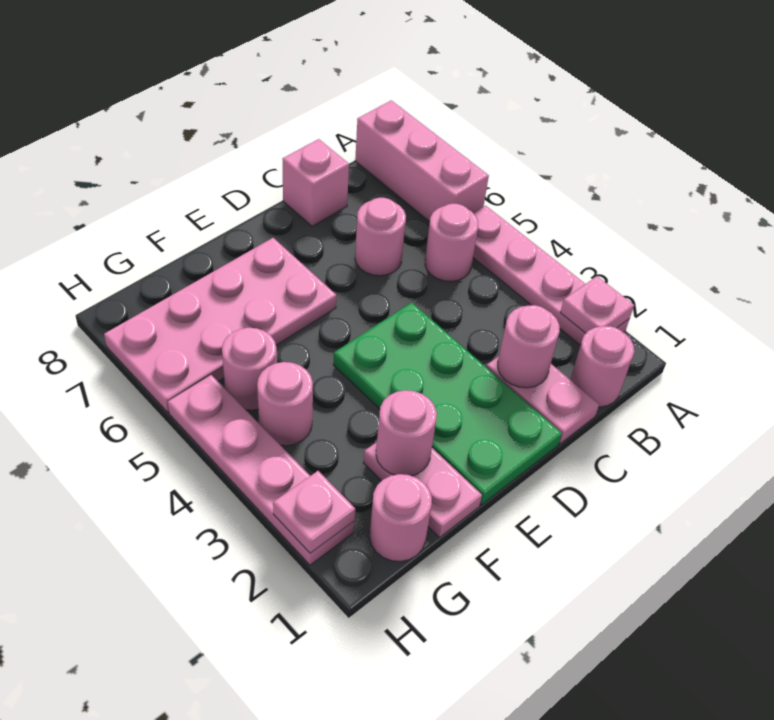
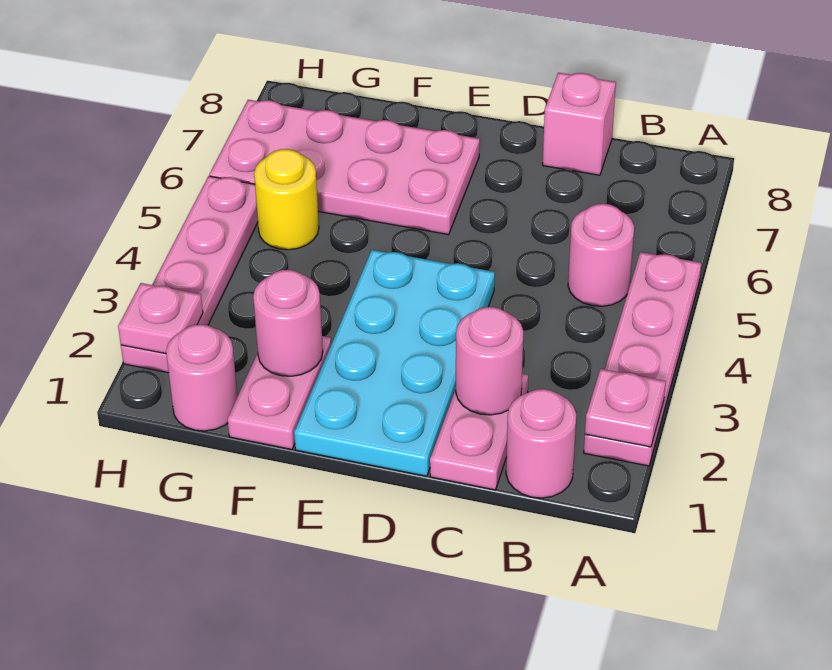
pink brick A6:A8 level 1 -> none
pink round brick C6 level 1 -> none
green plate D1:E4 level 1 -> cyan plate D1:E4 level 1
pink round brick G4 level 1 -> none
pink round brick G5 level 1 -> yellow round brick G5 level 1

